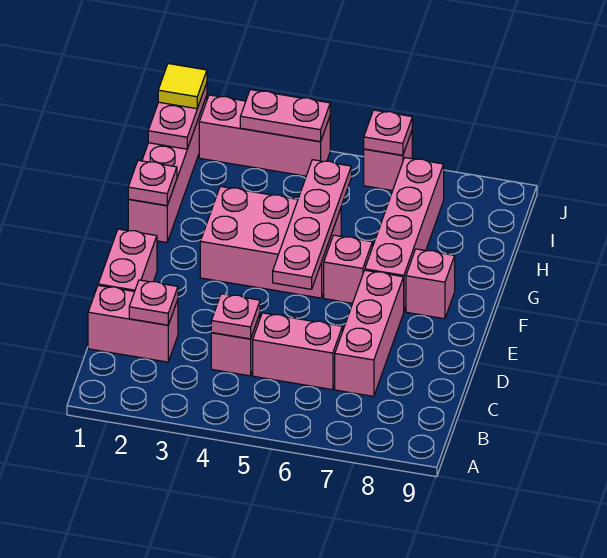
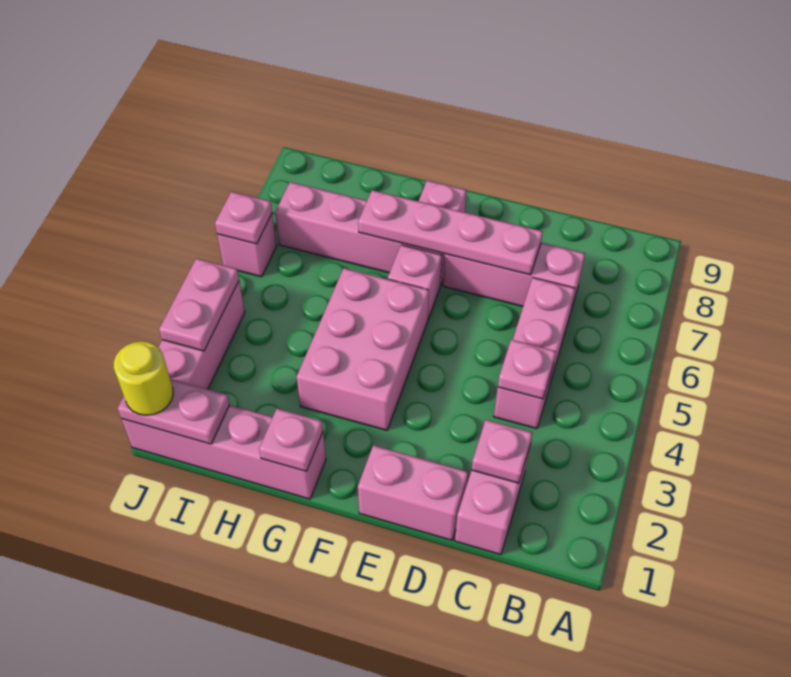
pink plate E5:H5 level 2 -> pink plate D7:G7 level 2
yellow tile J1 level 3 -> yellow round brick J1 level 3

